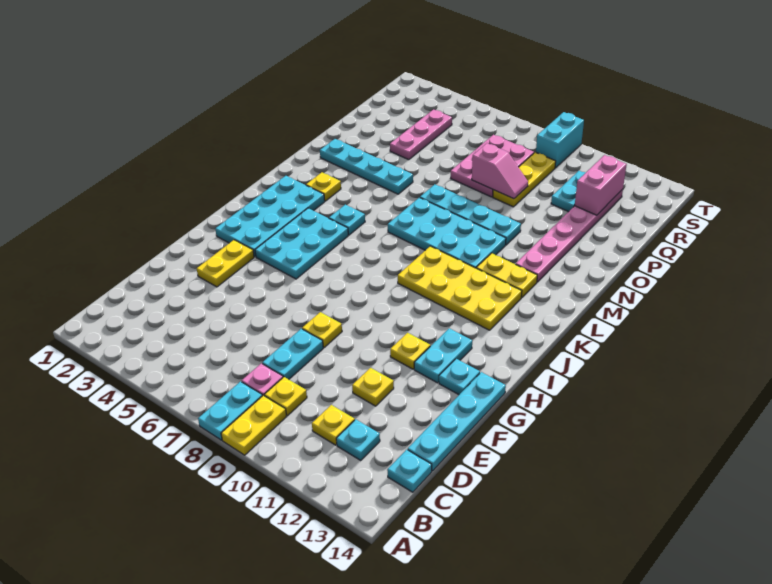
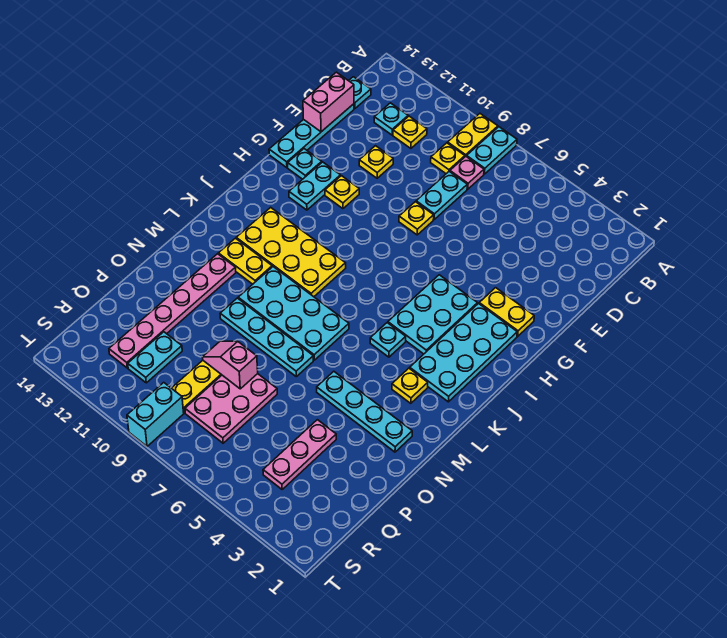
yellow plate F3:G3 level 1 -> yellow plate G2:G3 level 1
pink brick Q12:R12 level 2 -> pink brick D14:E14 level 2

